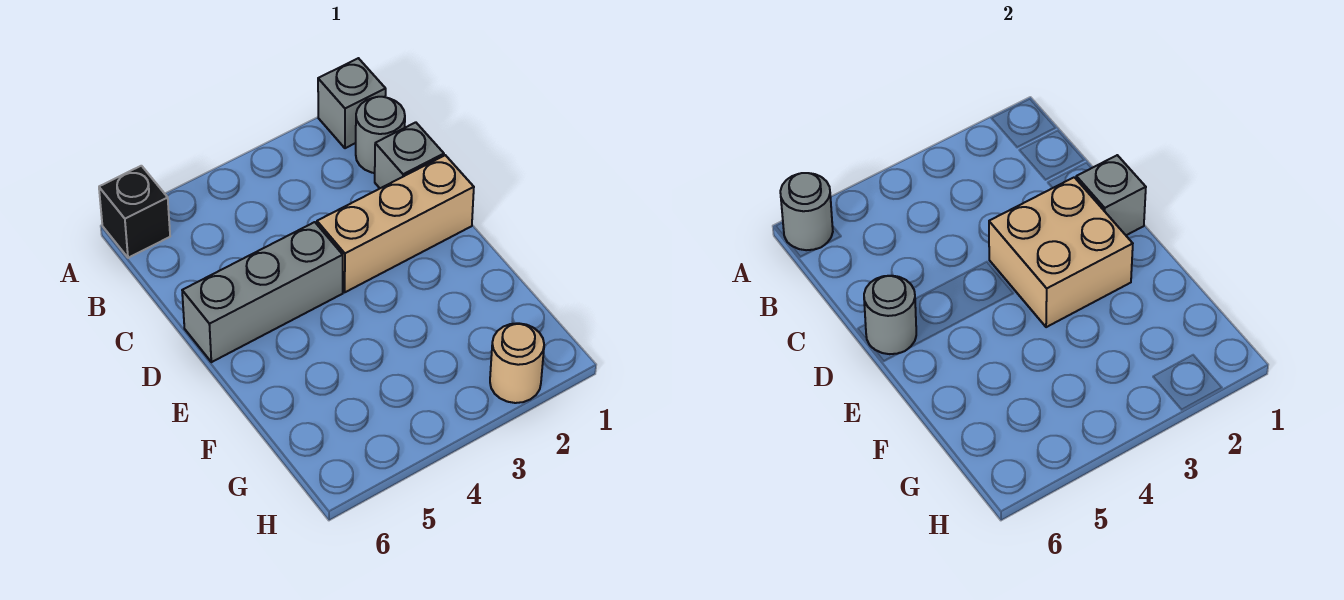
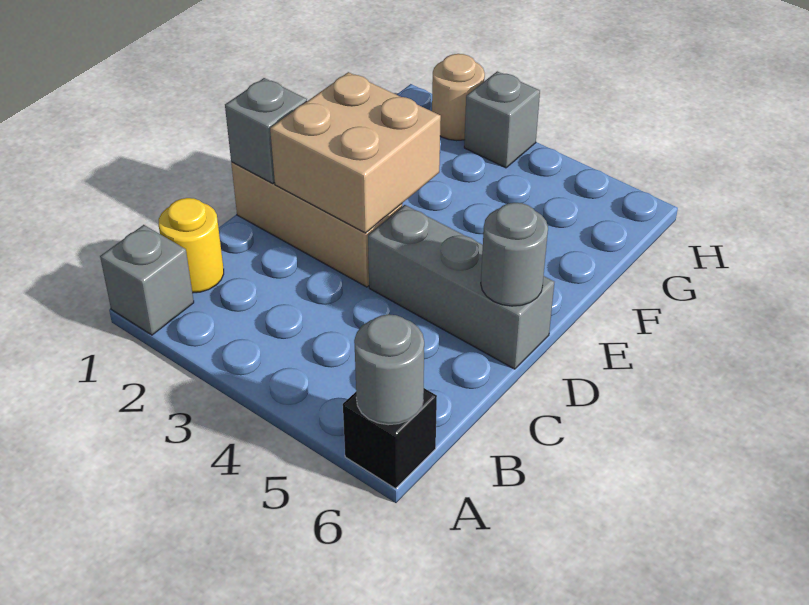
grey round brick B1 level 1 -> yellow round brick B1 level 1
grey brick C1 level 1 -> grey brick H3 level 1

